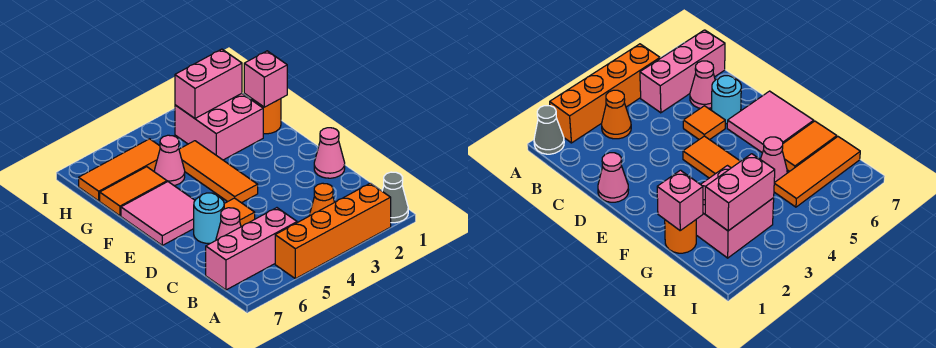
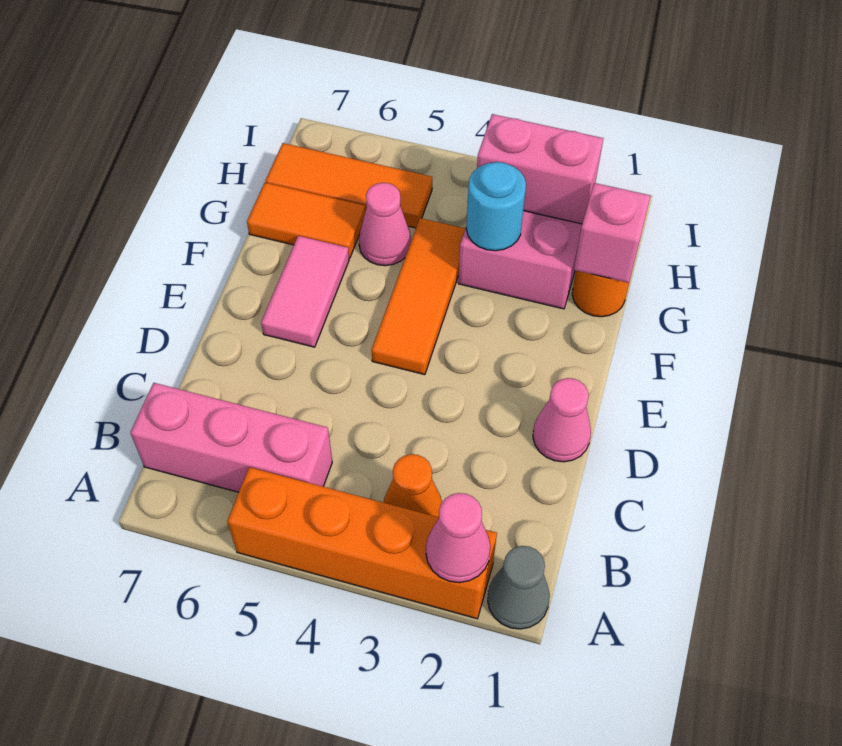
pink cone C6 level 1 -> pink cone A2 level 2
orange tile D5 level 1 -> none
cyan round brick D6 level 1 -> cyan round brick G3 level 2
pink tile E6:F7 level 1 -> pink tile E6:F6 level 1

